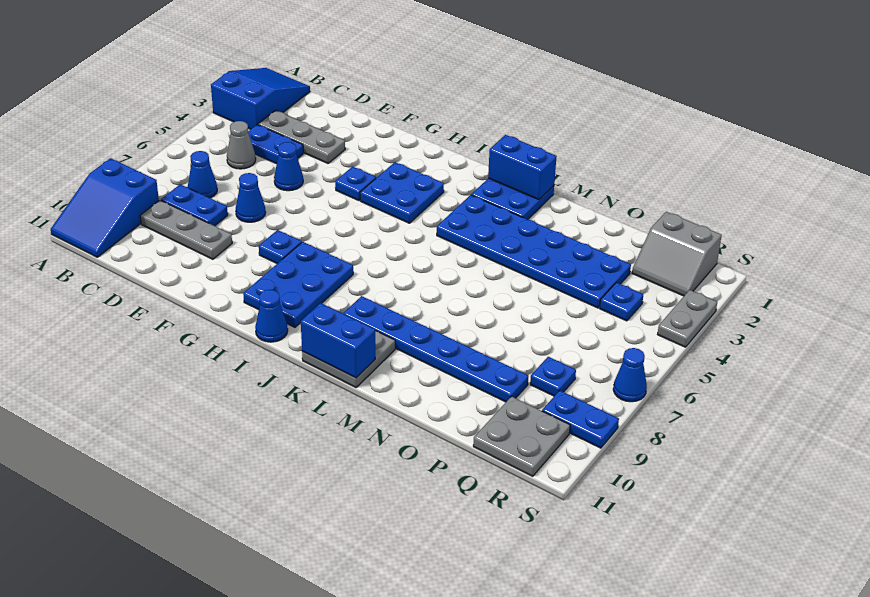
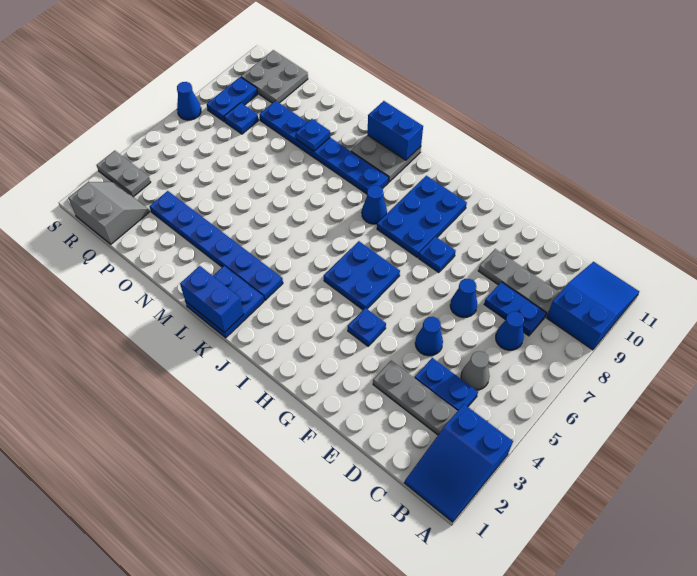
blue plate H3:I4 level 1 -> blue plate H5:I6 level 1
blue cone I11 level 1 -> blue cone J8 level 1
blue plate K3:P4 level 1 -> blue plate K3:P3 level 1
blue plate Q4 level 1 -> blue plate N9 level 2
blue plate R9:S9 level 1 -> blue plate R8:R9 level 1
grey plate S3:S4 level 1 -> grey plate R3:S3 level 1

